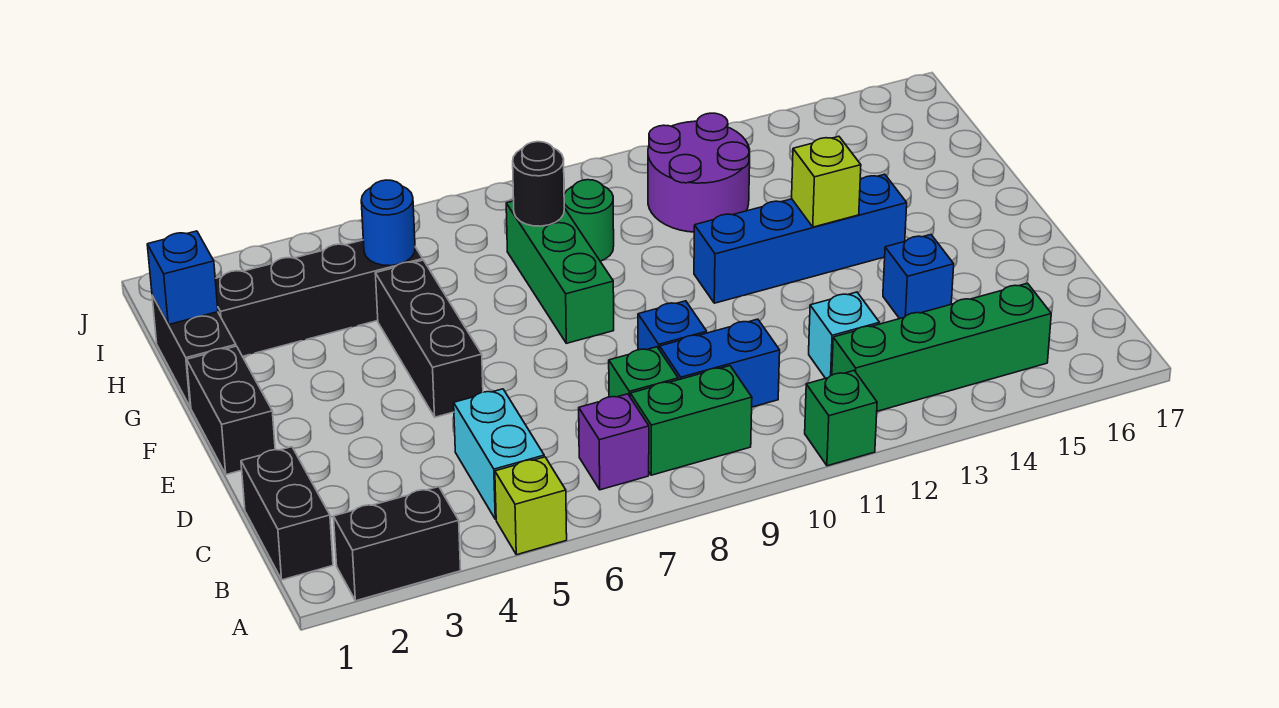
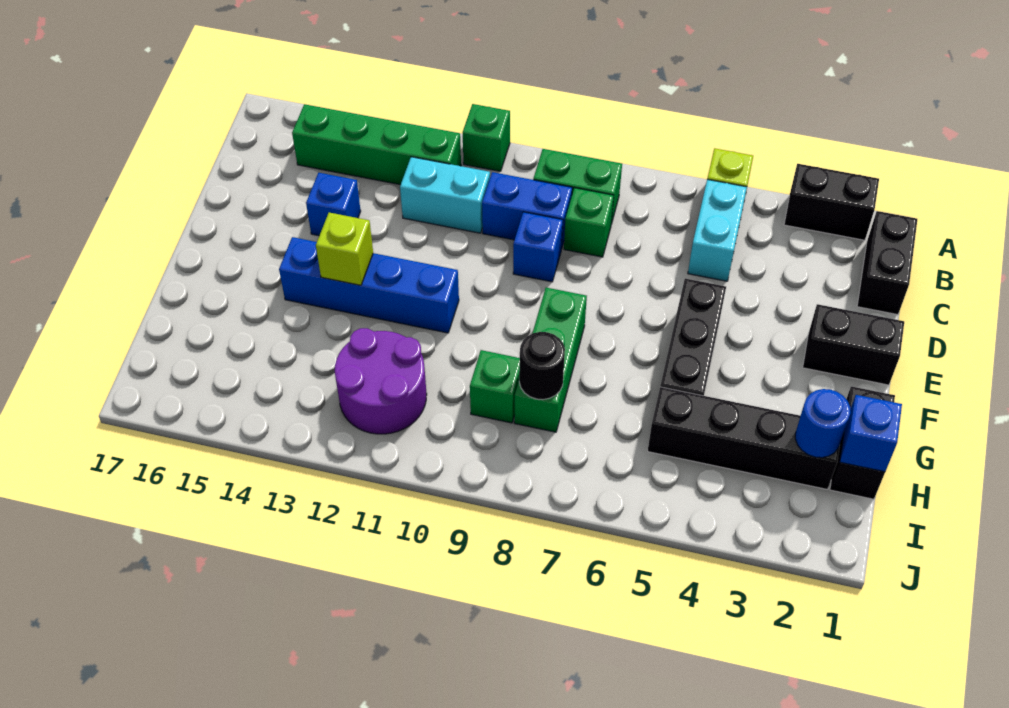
purple brick B7 level 1 -> none
cyan brick C12 level 1 -> cyan brick C11:C12 level 1
black brick E1:F1 level 1 -> black brick E1:E2 level 1
blue round brick H5 level 2 -> blue round brick H2 level 2
green round brick H9 level 1 -> green brick H9 level 1

